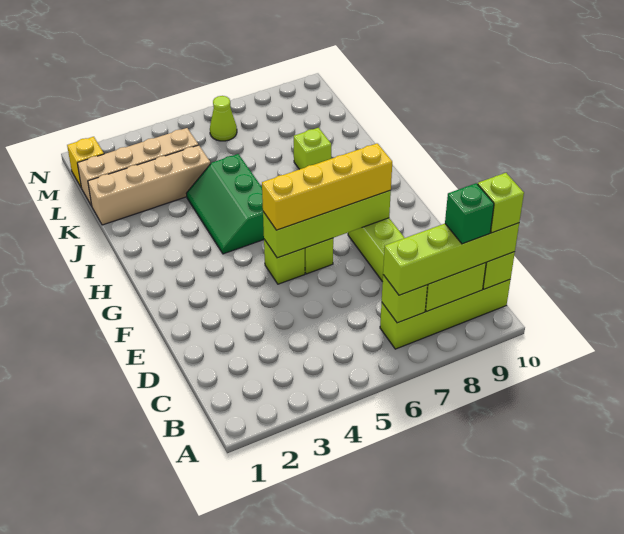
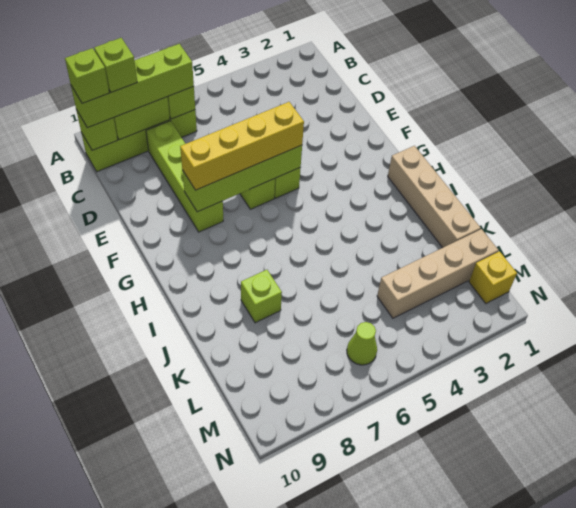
green brick B9 level 4 -> lime brick B9 level 4
green slope H4:J5 level 1 top 5 -> none
tan brick K1:K4 level 1 -> tan brick H1:K1 level 1

